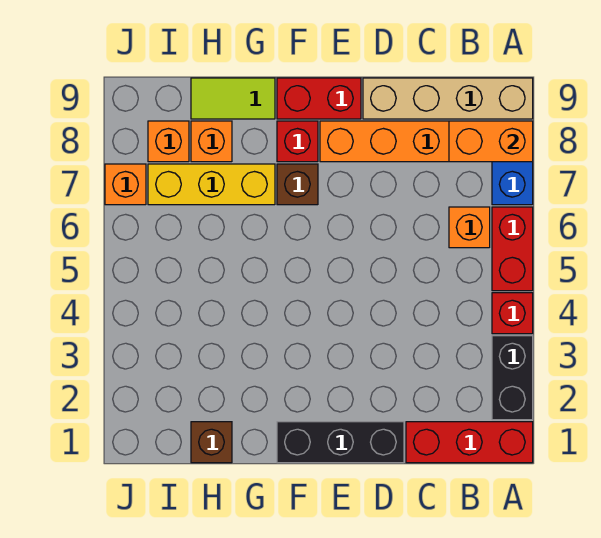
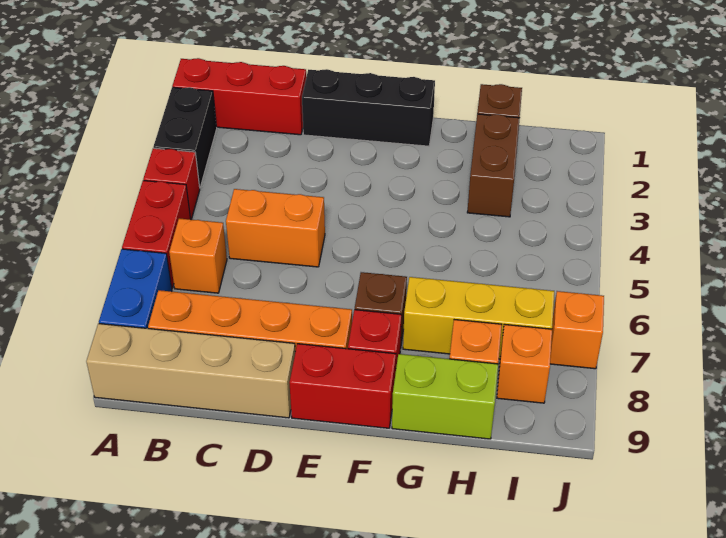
orange brick A8:B8 level 2 -> orange brick C5:D5 level 1
lime tile G9:H9 level 1 -> lime brick G9:H9 level 1
none -> brown brick H2:H3 level 1

